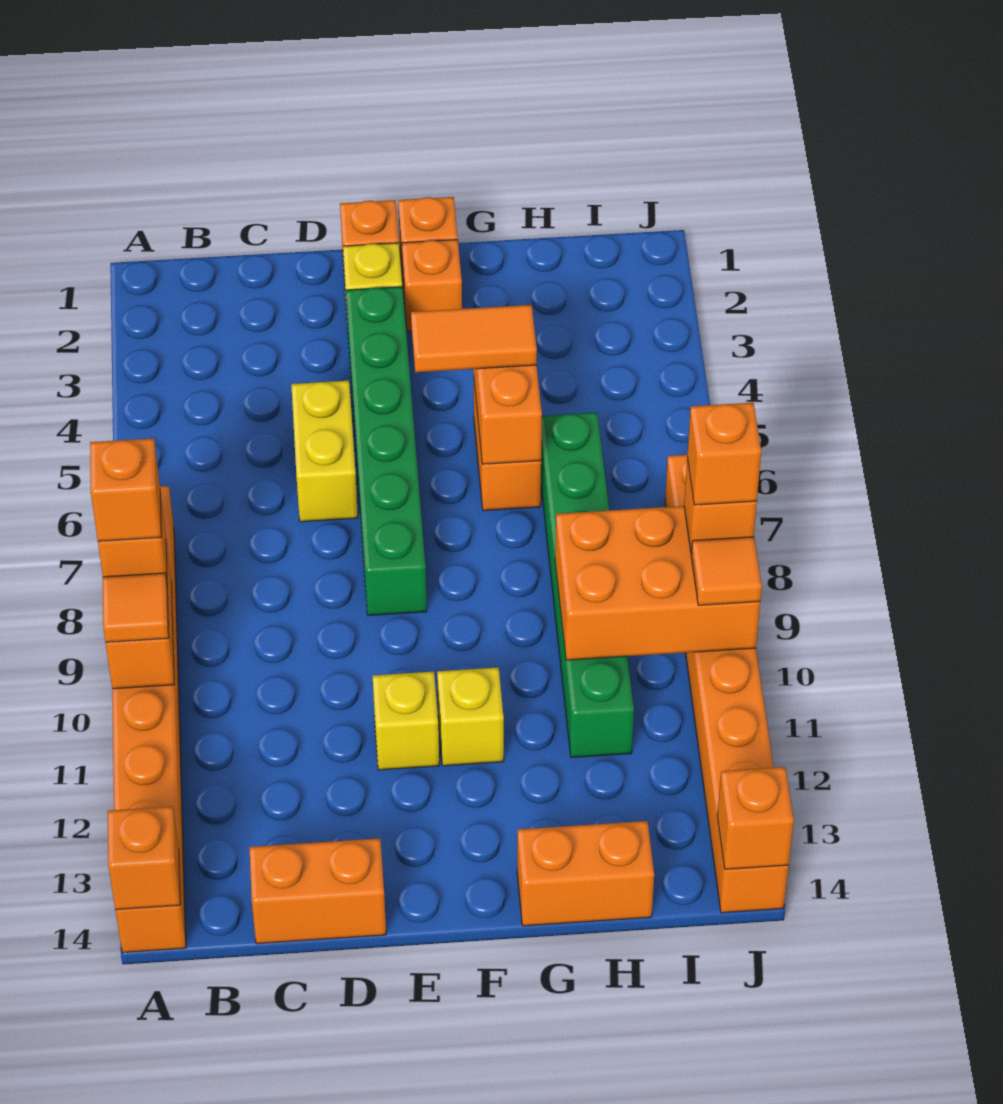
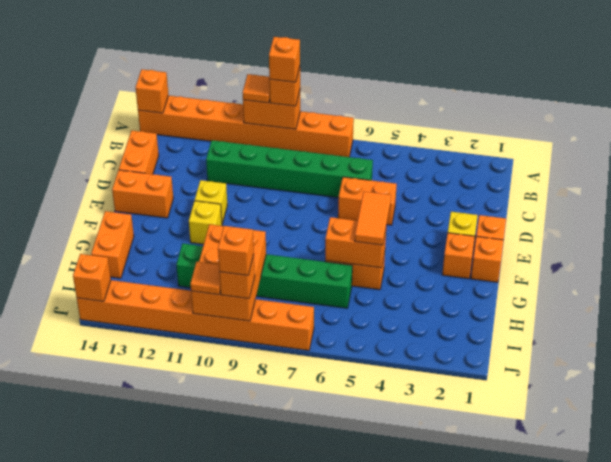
yellow brick D5:D6 level 1 -> orange brick D5:D6 level 1
green brick E3:E8 level 1 -> green brick C6:C11 level 1
none -> orange brick E13:E14 level 1

